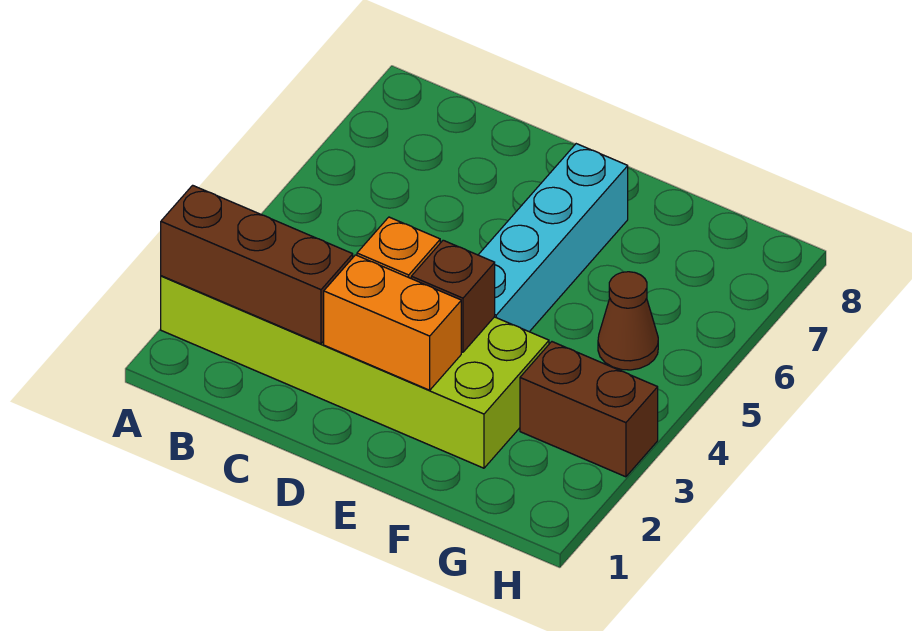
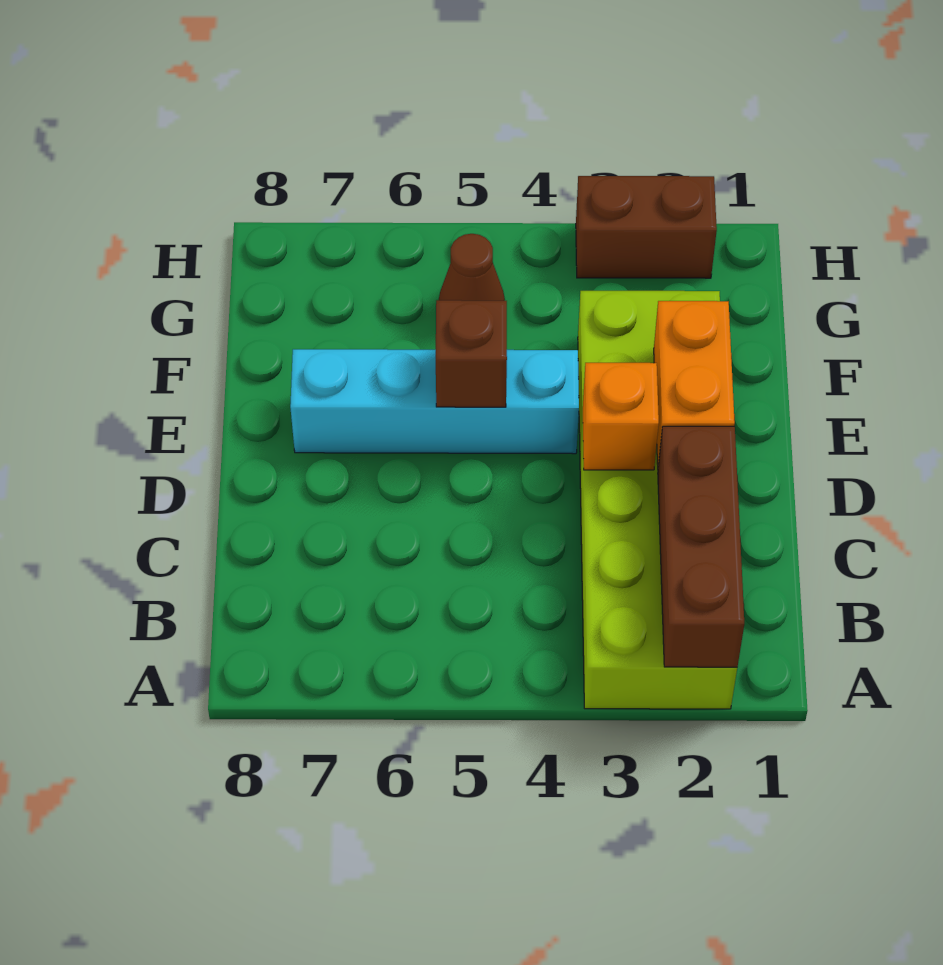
brown brick E3 level 2 -> brown brick E5 level 2
brown brick G3:H3 level 1 -> brown brick H2:H3 level 1

